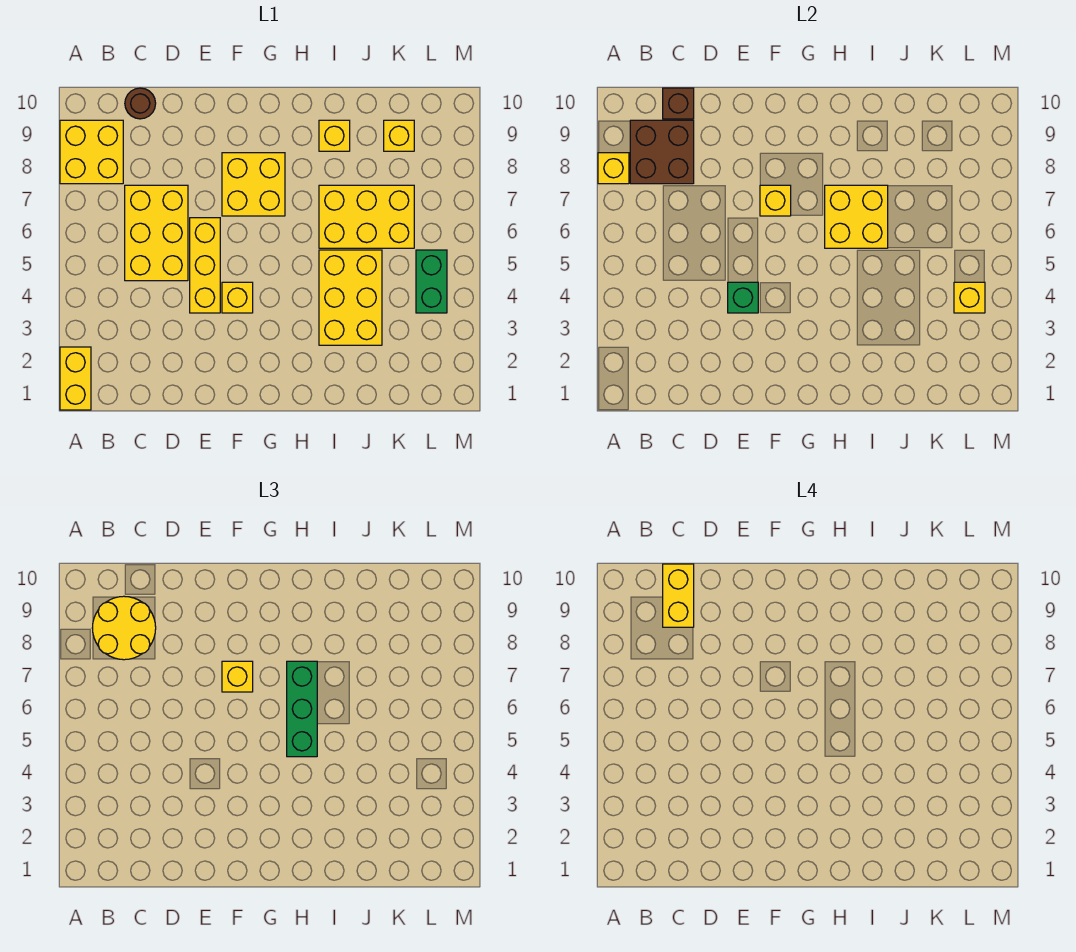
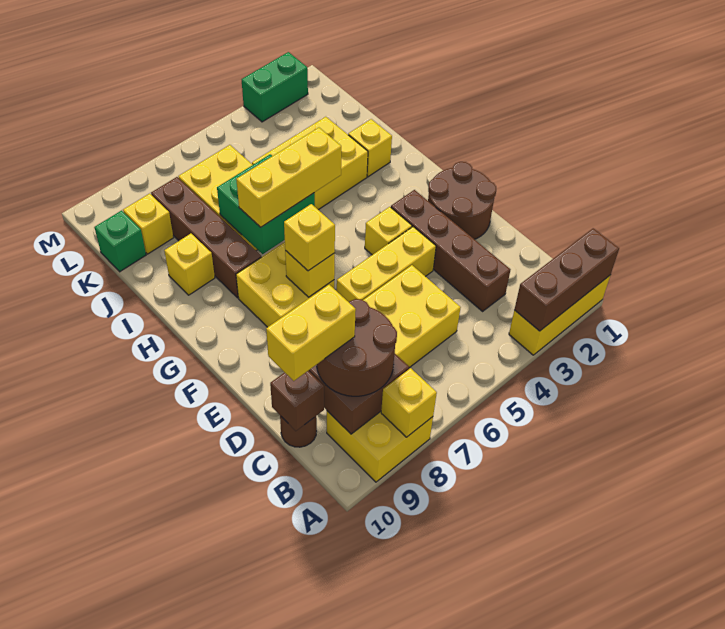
yellow brick A1:A2 level 1 -> yellow brick A1:A3 level 1
none -> brown brick A1:A3 level 2
yellow round brick B8:C9 level 3 -> brown round brick B8:C9 level 3
none -> brown brick C3:F3 level 1
none -> brown round brick E1:F2 level 1
green brick E4 level 2 -> green brick K10 level 1
green brick H5:H7 level 3 -> yellow brick H5:H7 level 3
yellow brick H6:I7 level 2 -> green brick H6:I7 level 2
none -> brown brick H8:K8 level 1
green brick L4:L5 level 1 -> green brick M2:M3 level 1
yellow brick L4 level 2 -> yellow brick I2 level 1

